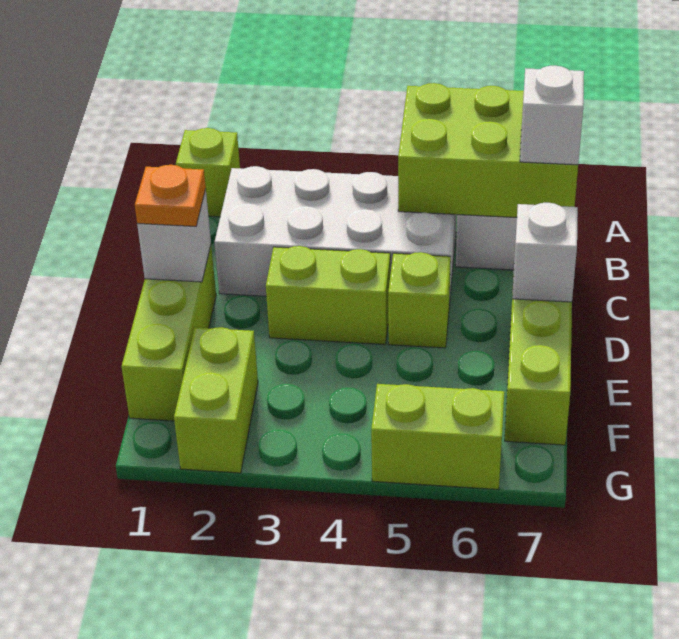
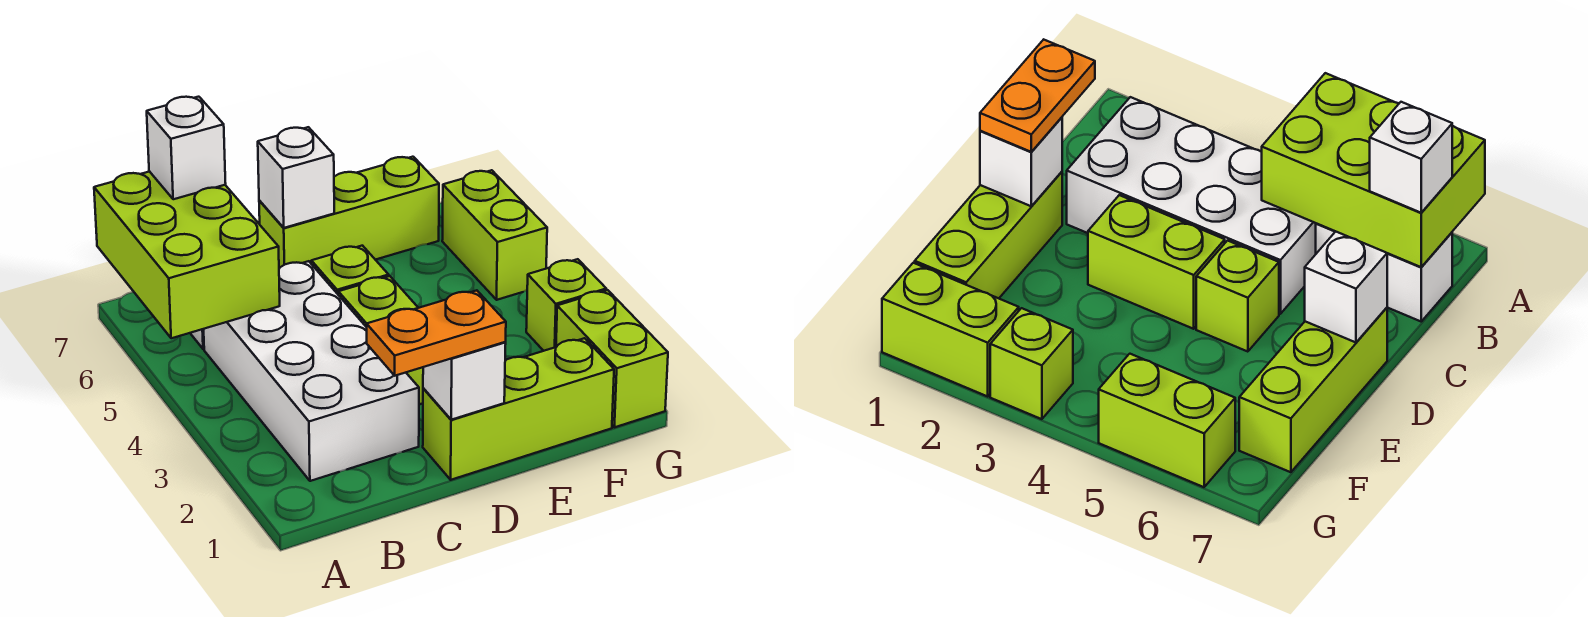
lime brick A1 level 1 -> lime brick G3 level 1
orange plate D1 level 3 -> orange plate C1:D1 level 3
lime brick F2:G2 level 1 -> lime brick G1:G2 level 1

